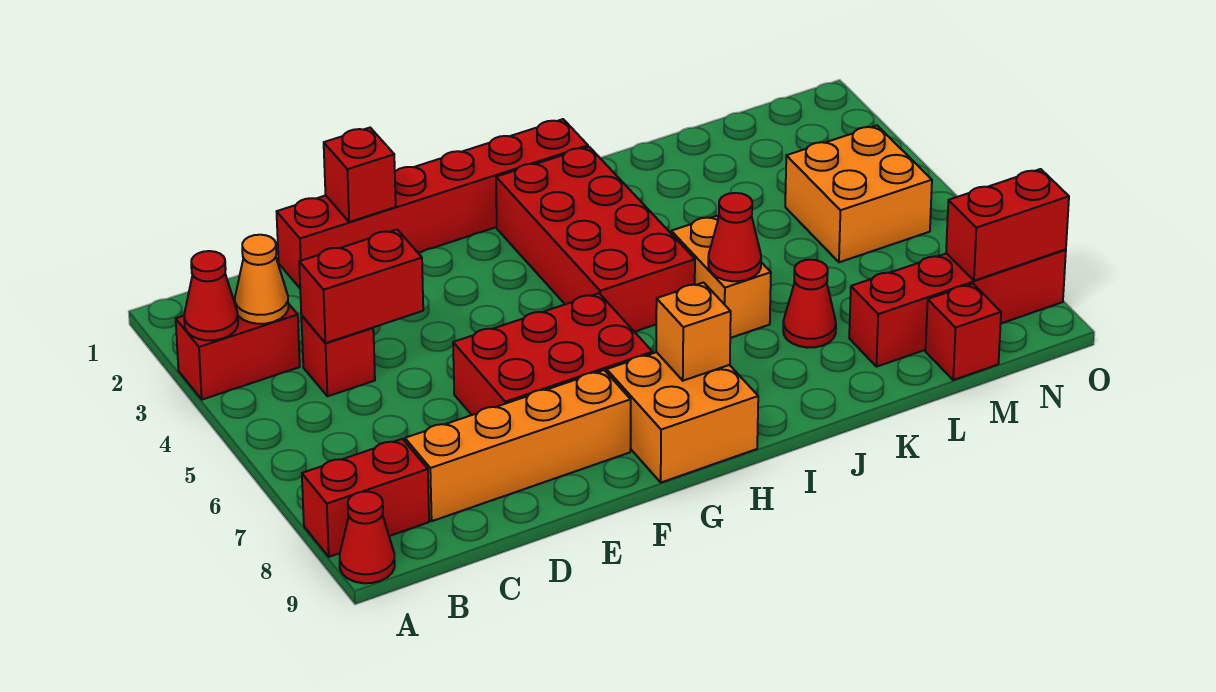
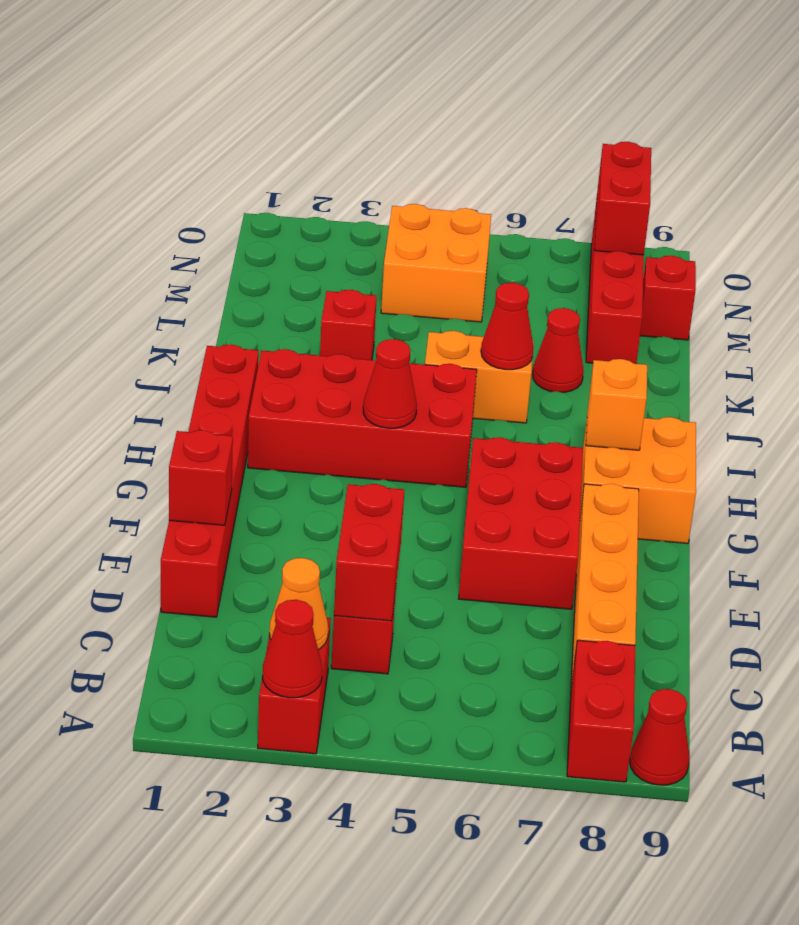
none -> red cone H4 level 2
none -> red brick K3 level 1

